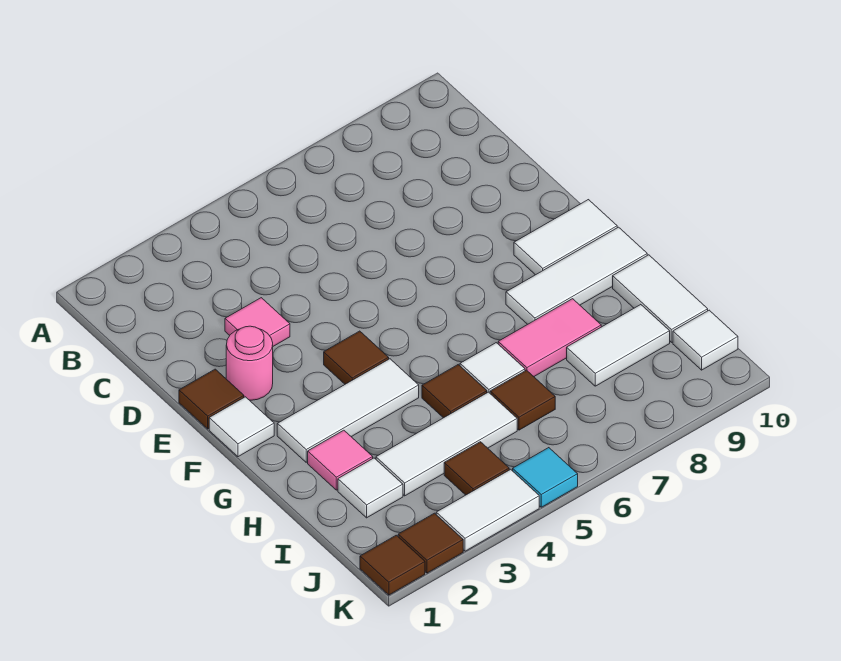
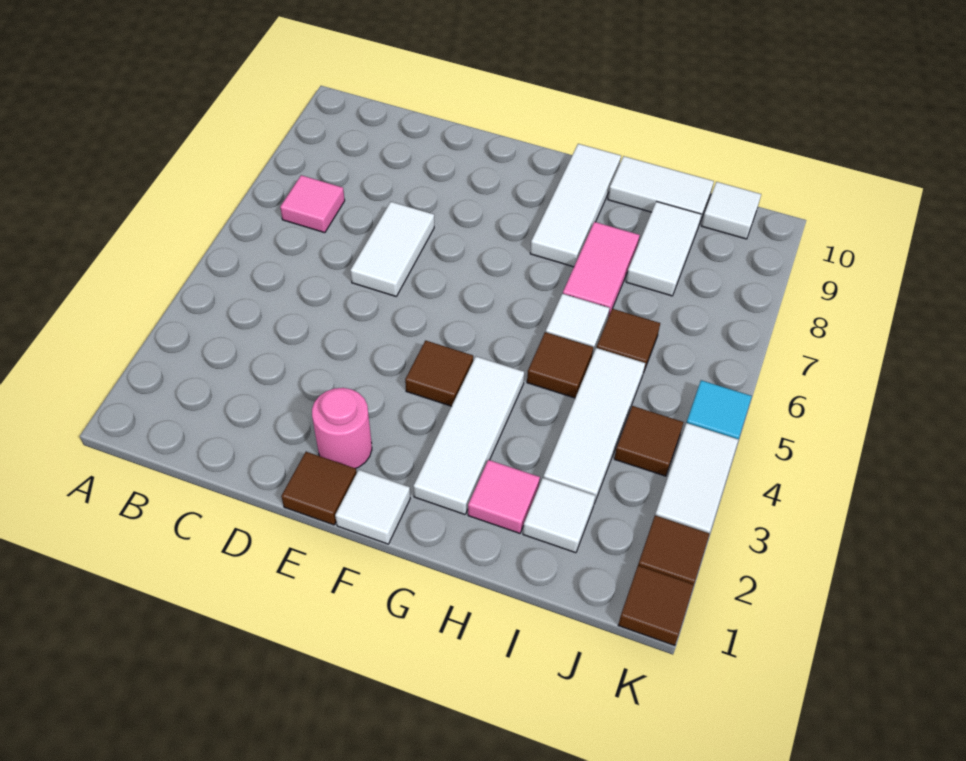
pink tile D3 level 1 -> pink tile B7 level 1
white tile F9:F10 level 1 -> white tile D6:D7 level 1

